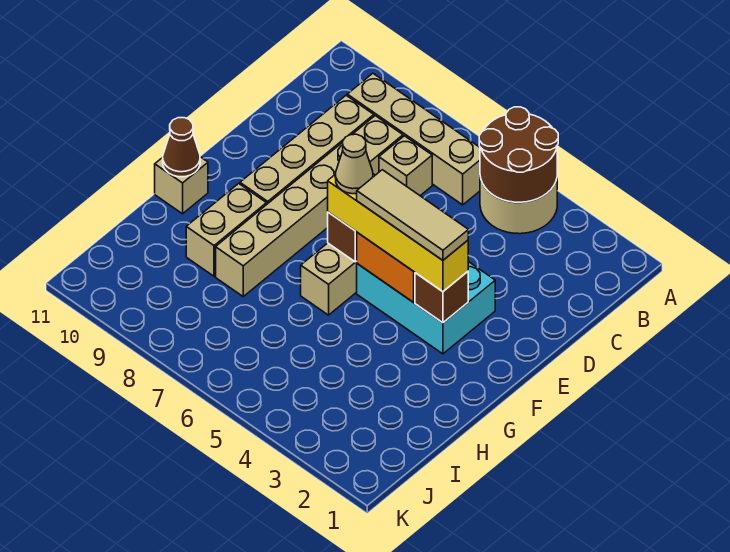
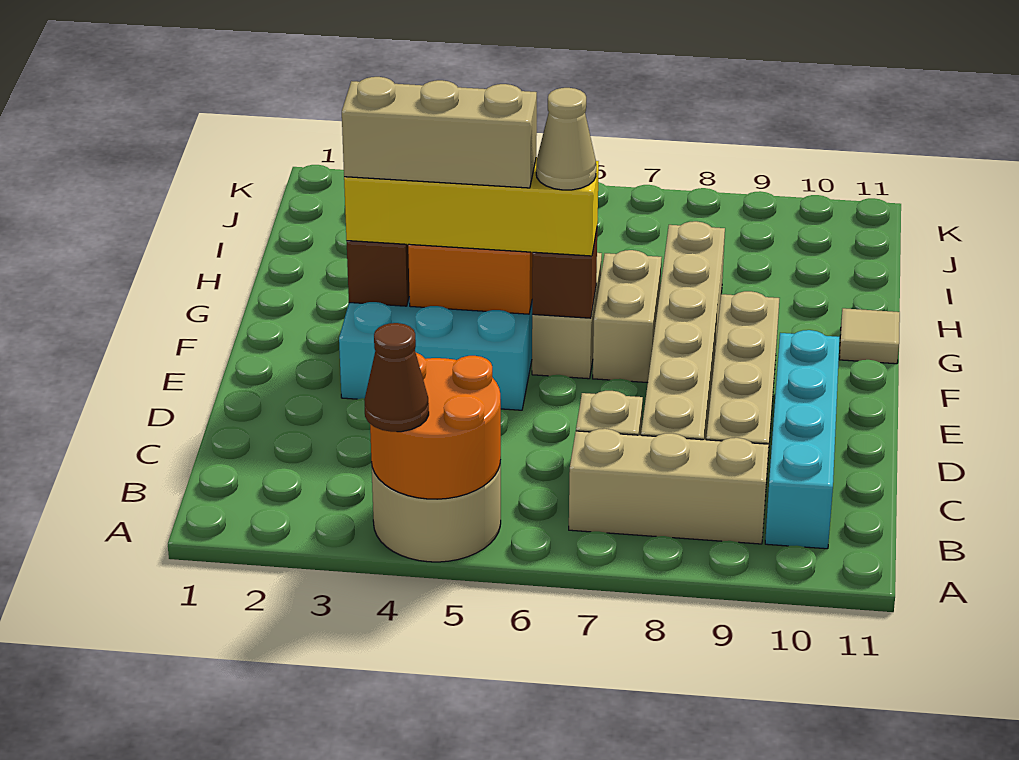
brown round brick A4:B5 level 2 -> orange round brick A4:B5 level 2
tan brick B6:B9 level 1 -> tan brick B7:B9 level 1
none -> cyan brick B10:E10 level 1
tan tile F3:F5 level 4 -> tan brick F3:F5 level 4
tan brick G9:H9 level 1 -> tan brick F7:G7 level 1
tan brick G11 level 1 -> tan tile G11 level 1
brown cone G11 level 2 -> brown cone A4 level 3

